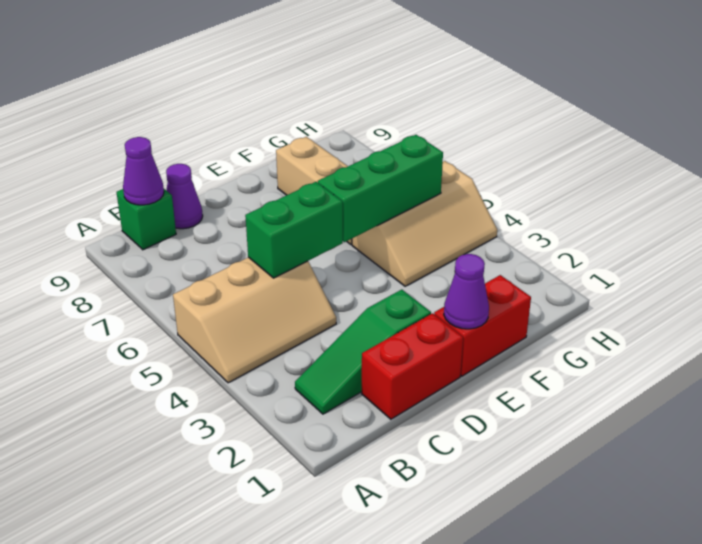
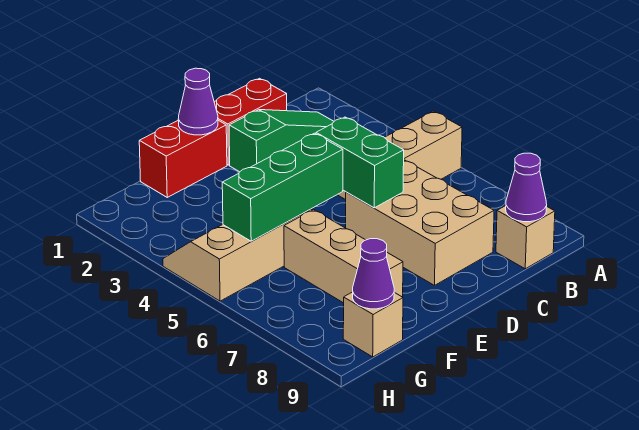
green brick B9 level 1 -> tan brick B9 level 1
green brick C5:D5 level 2 -> green brick D5:D6 level 2
none -> tan brick C6:D8 level 1
purple cone C9 level 1 -> purple cone G9 level 2
none -> tan brick G9 level 1

